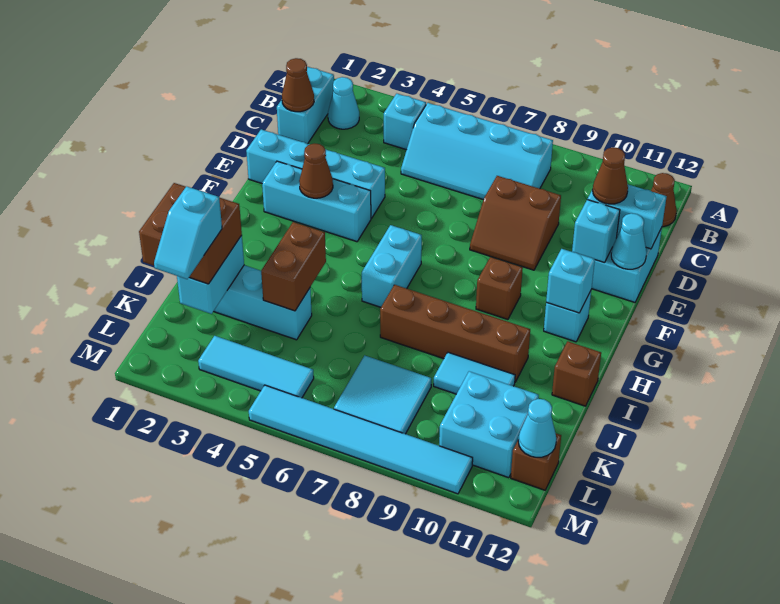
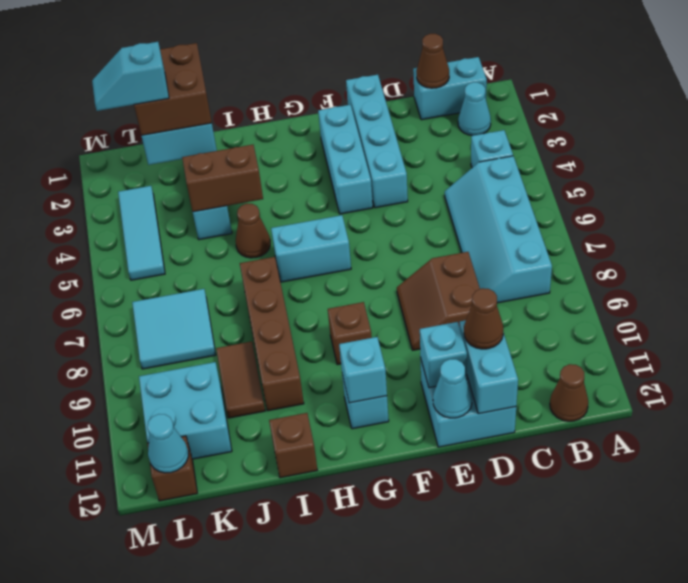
brown cone F3 level 2 -> brown cone I5 level 1
cyan tile J9:J10 level 1 -> brown tile J9:J10 level 1
cyan tile M5:M10 level 1 -> none

